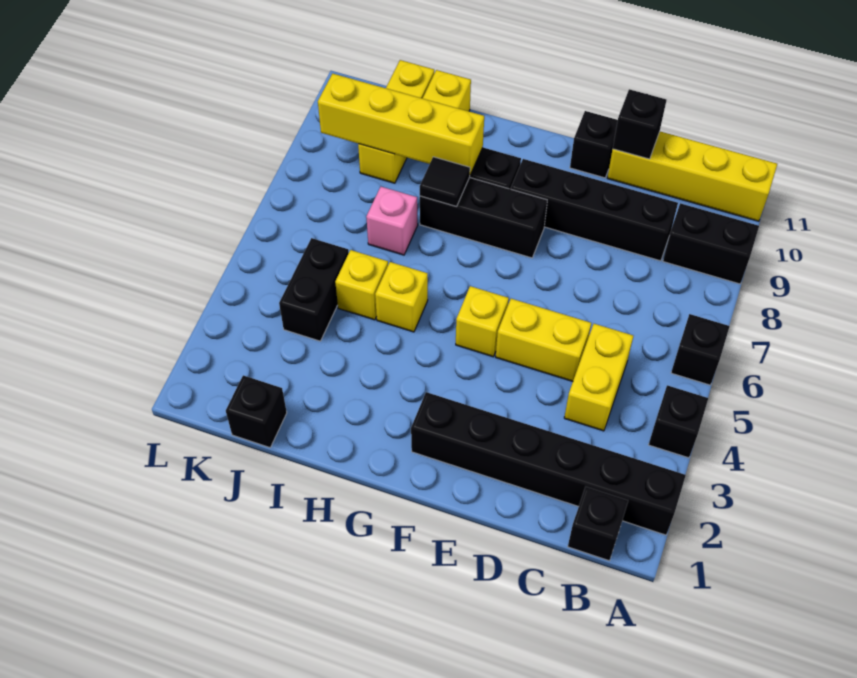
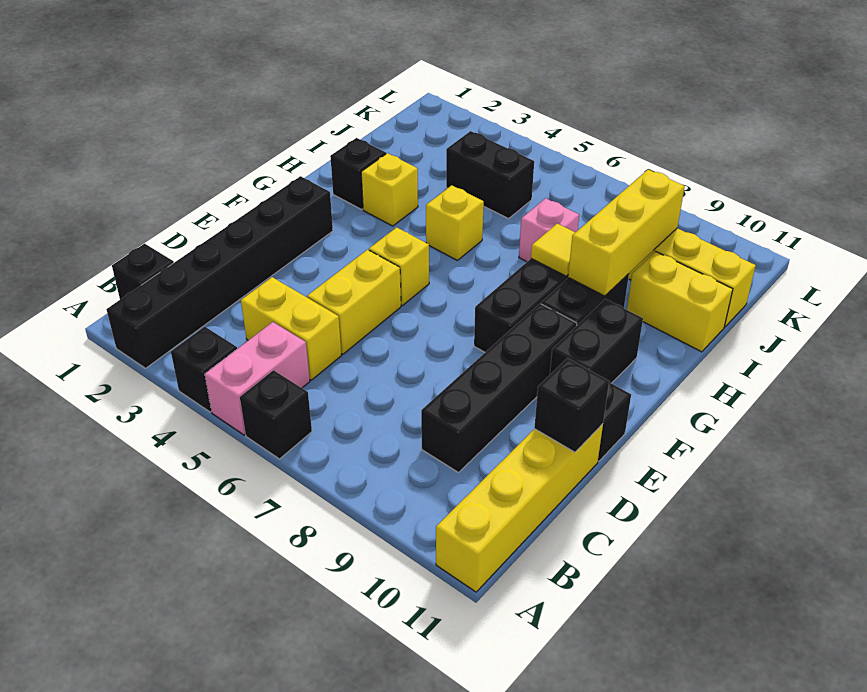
none -> pink brick A5:B5 level 1
black brick A9:B9 level 1 -> black brick F10:G10 level 1
black tile H8 level 2 -> yellow tile H8 level 2
yellow brick H9:K9 level 2 -> yellow brick H9:J9 level 2
yellow brick I5 level 1 -> yellow brick H3 level 1
black brick J1 level 1 -> black brick H2 level 1

